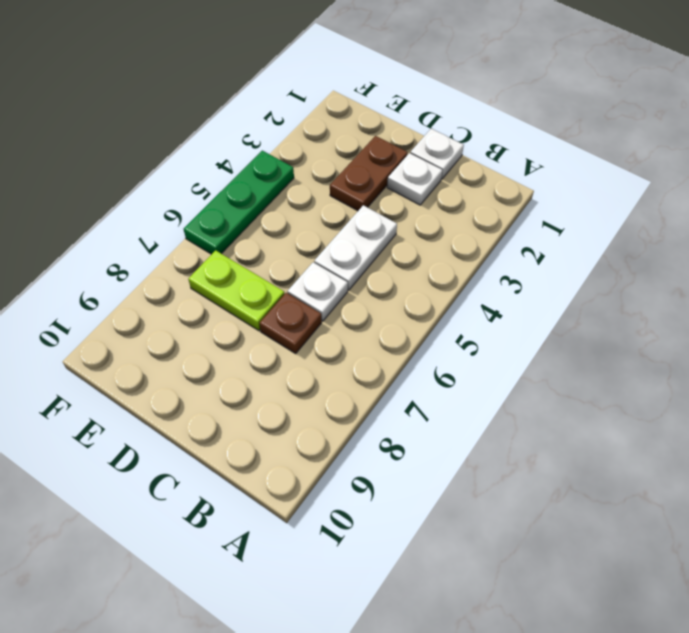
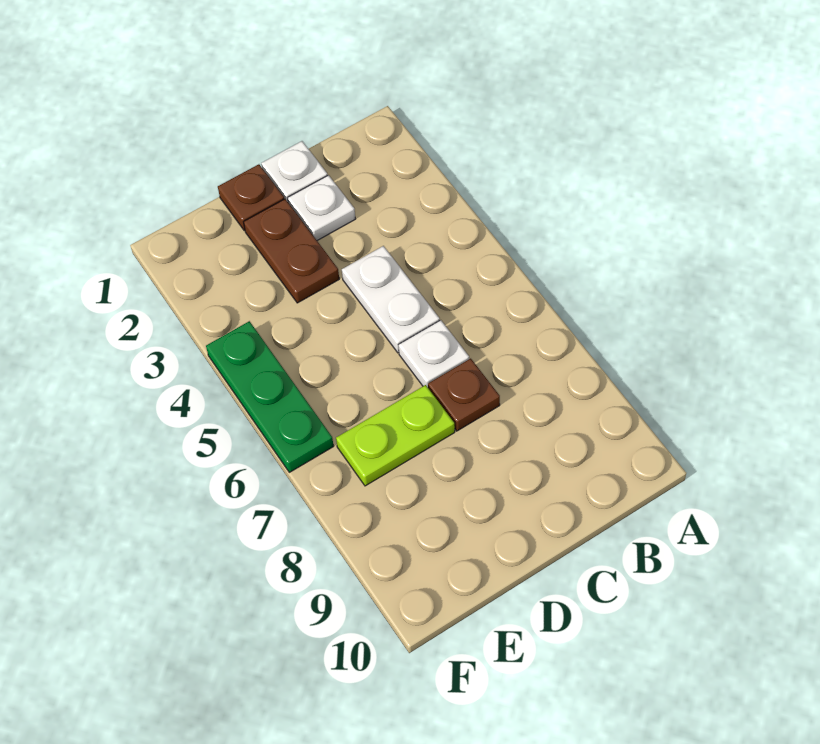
none -> brown plate D1 level 1

